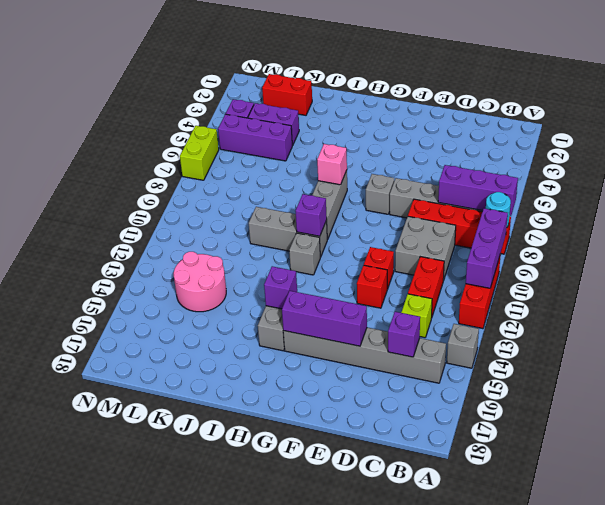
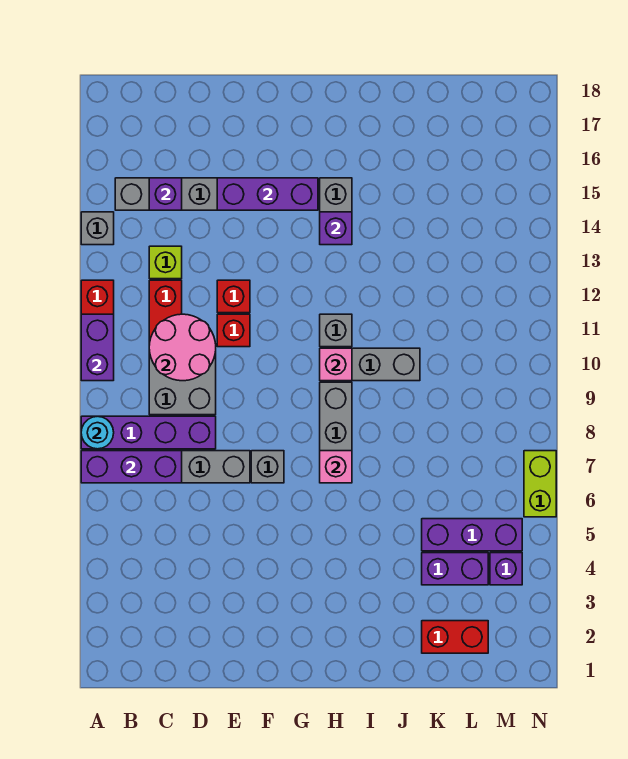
red brick A8:D8 level 1 -> purple brick A8:D8 level 1
purple brick A9:A11 level 2 -> purple brick A10:A11 level 2
purple brick H10 level 2 -> pink brick H10 level 2
pink round brick K13:L14 level 1 -> pink round brick C10:D11 level 2

